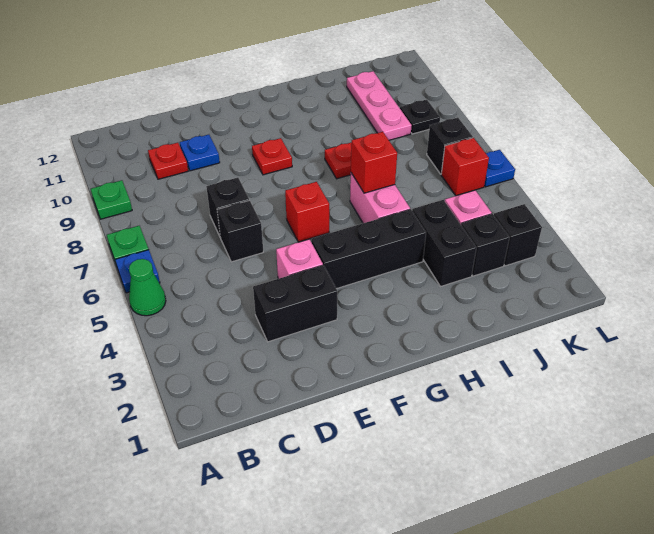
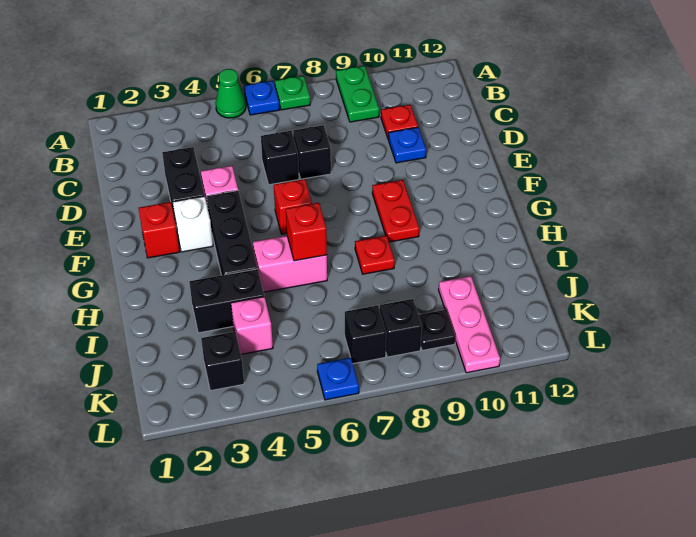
green plate A9 level 1 -> green plate A9:B9 level 1
none -> white brick F3 level 1
red plate F9 level 1 -> red plate F9:G9 level 1
black brick J3 level 1 -> black brick K8 level 1
pink plate J9:J11 level 1 -> pink plate J10:L10 level 1
red brick K6 level 1 -> red brick F2 level 1

